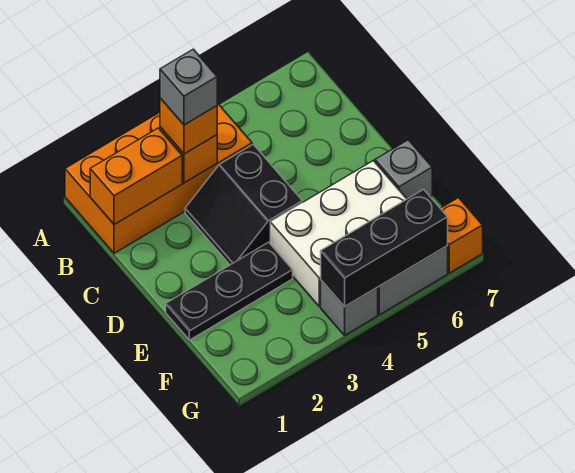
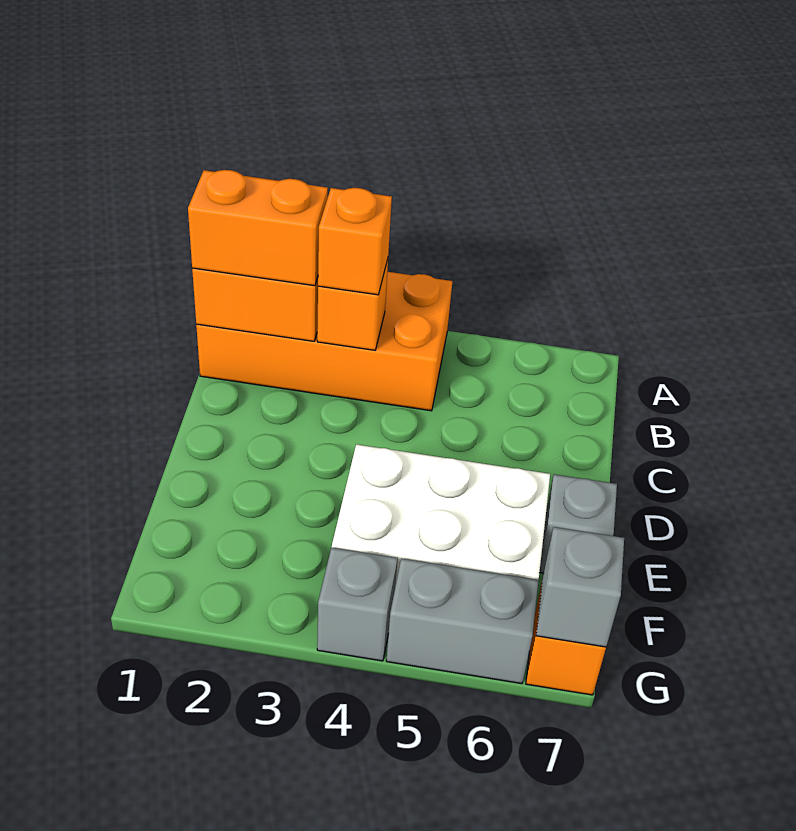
none -> orange brick B1:B2 level 3
grey brick B3 level 4 -> grey brick G7 level 2
black slope C3:D4 level 1 top 4 -> none
black plate E1:E3 level 1 -> none
black brick G4:G6 level 2 -> none

